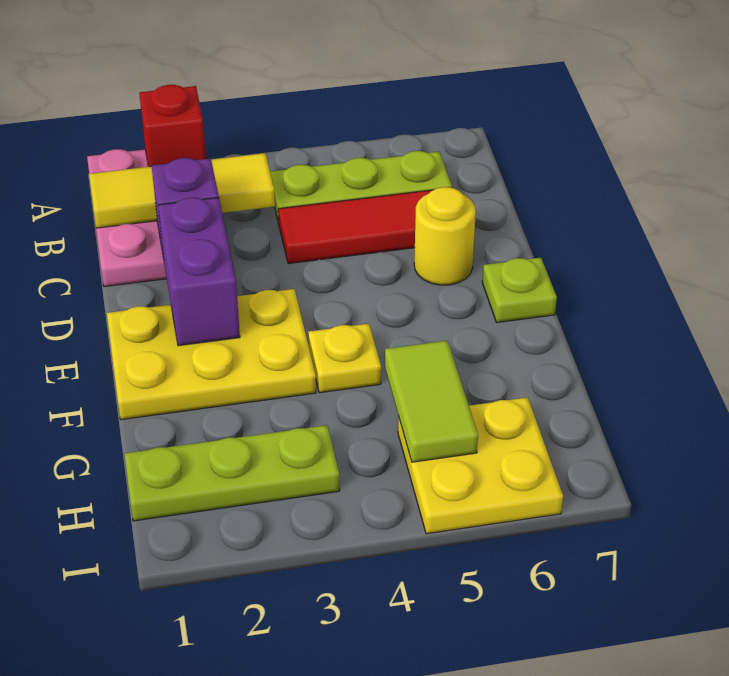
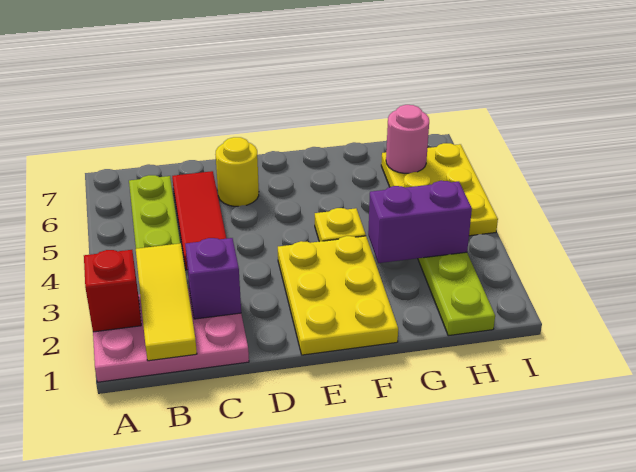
purple brick D2:E2 level 2 -> purple brick G3:H3 level 2
lime plate E7 level 1 -> none
lime tile G5:H5 level 2 -> none
yellow plate H5:I6 level 1 -> yellow plate H4:I6 level 1
none -> pink round brick H6 level 2

